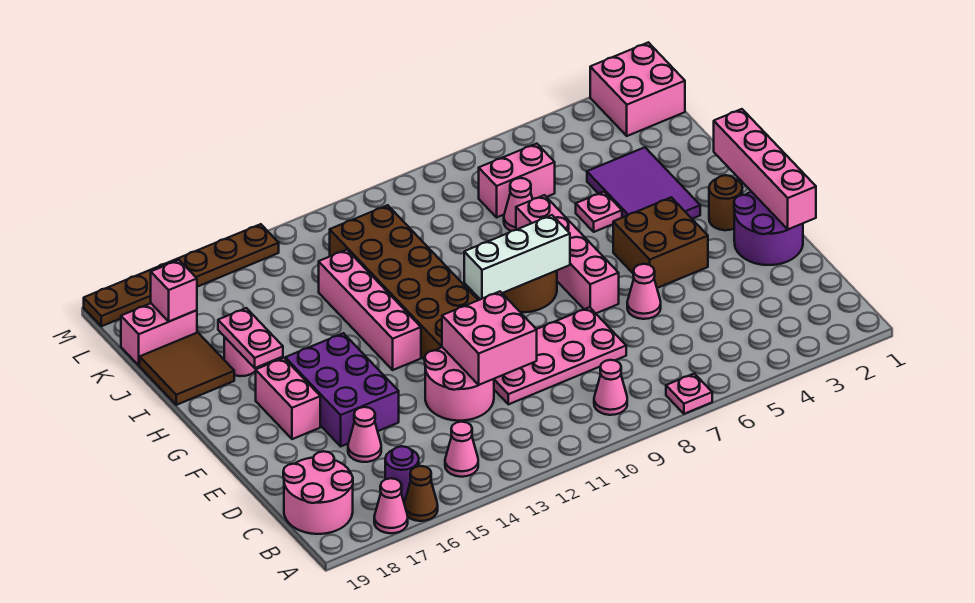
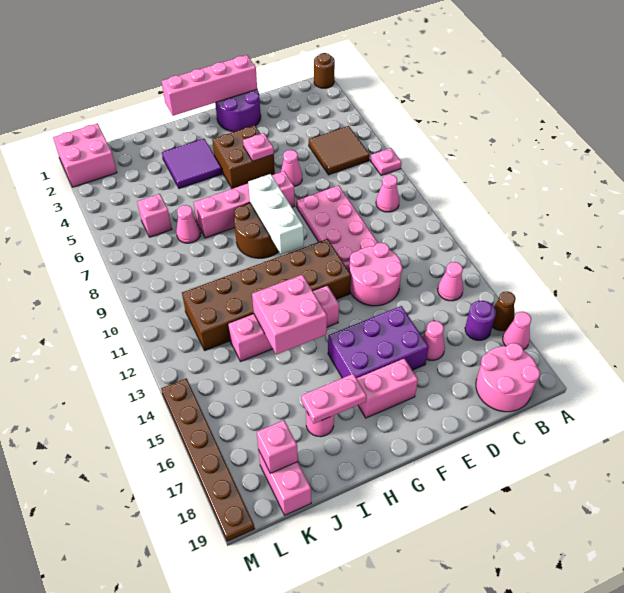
pink brick D11:E12 level 2 -> pink brick H13:I14 level 2
brown round brick G2 level 1 -> brown round brick A1 level 1
purple tile H3:J4 level 1 -> purple tile H3:I4 level 1
pink plate I5 level 1 -> pink plate F5 level 2
brown tile I18:J19 level 1 -> brown tile B5:C6 level 1
pink brick K6:K7 level 1 -> pink brick K6 level 1

